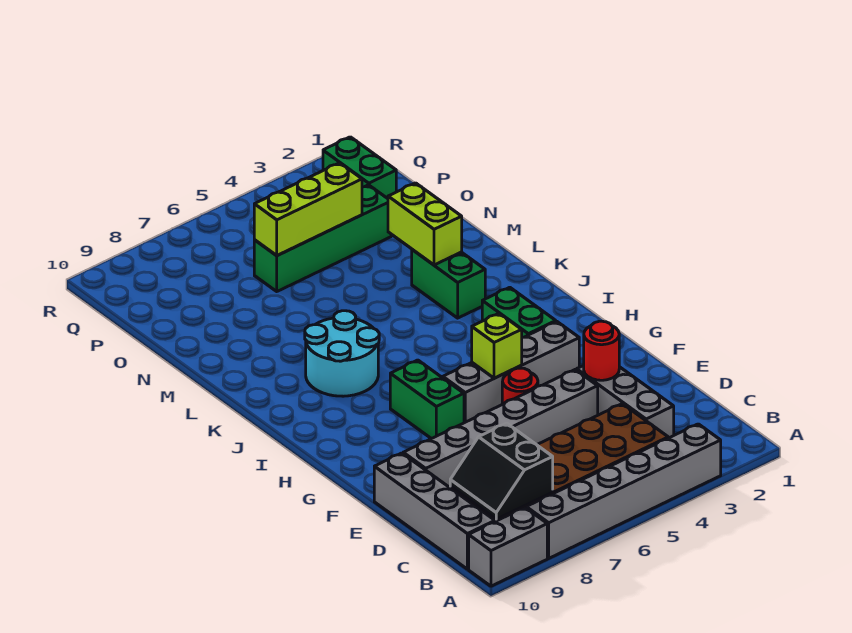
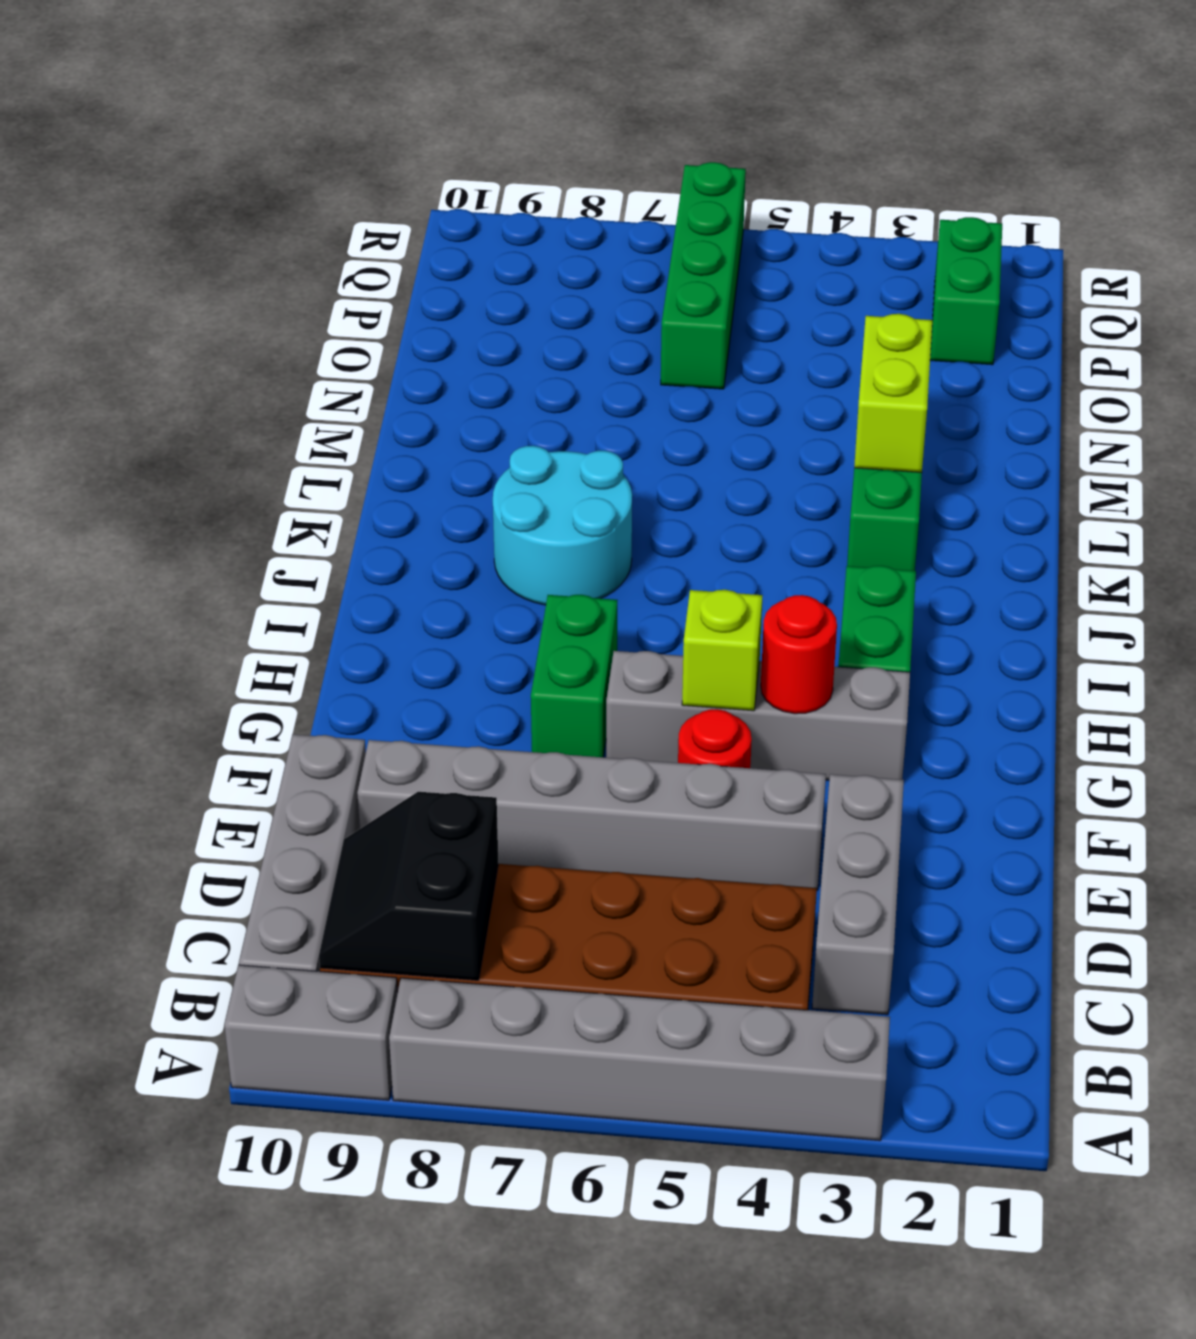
red round brick E3 level 2 -> red round brick G4 level 2
green brick O3:O6 level 1 -> green brick O6:R6 level 1
lime brick O4:O6 level 2 -> none

